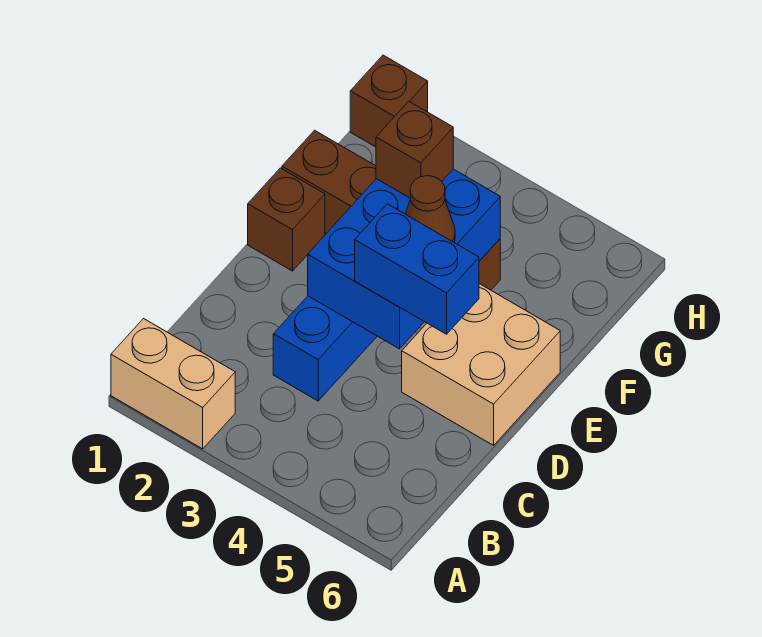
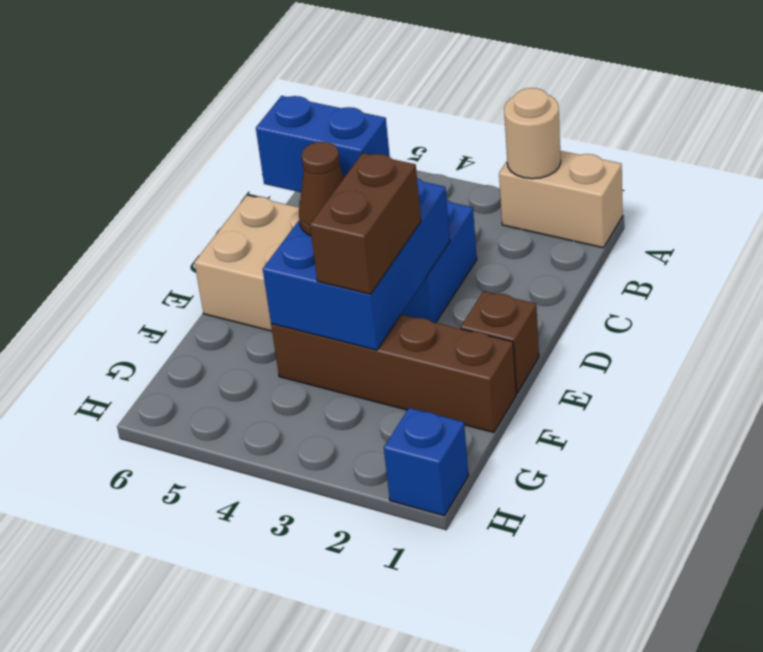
none -> tan round brick A2 level 2
brown brick F3 level 3 -> brown brick E3:F3 level 3
brown brick H1 level 1 -> blue brick H1 level 1

